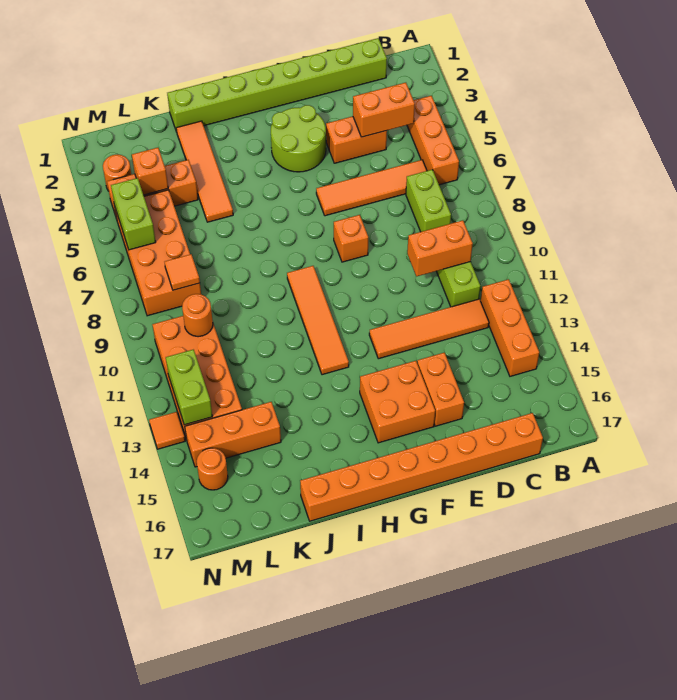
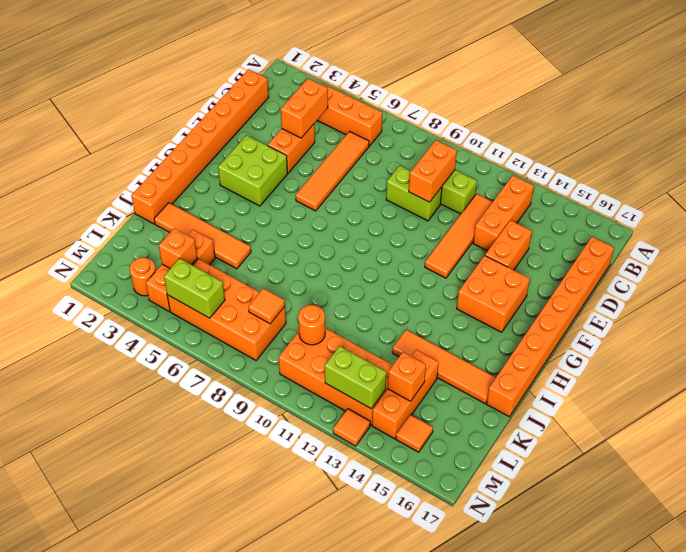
orange brick B12:B14 level 1 -> orange brick B13:D13 level 1
lime brick C1:J1 level 1 -> orange brick C1:J1 level 1
lime brick C7:C8 level 1 -> lime brick D9:D10 level 1
orange brick E14:E15 level 1 -> orange brick D14:E14 level 1
lime round brick F3:G4 level 1 -> lime brick F3:G4 level 1
orange brick F8 level 1 -> orange brick L14 level 2
orange tile H9:H12 level 1 -> orange tile J13:J16 level 1
orange round brick M15 level 1 -> orange tile M15 level 1

